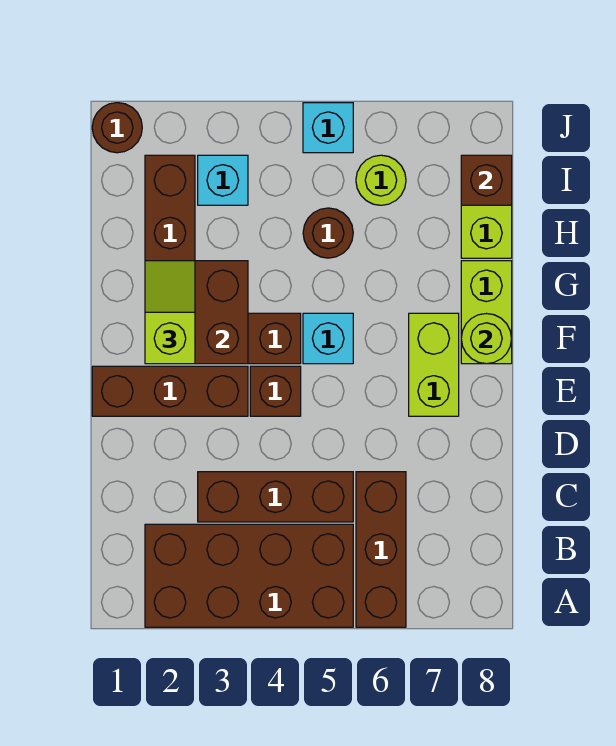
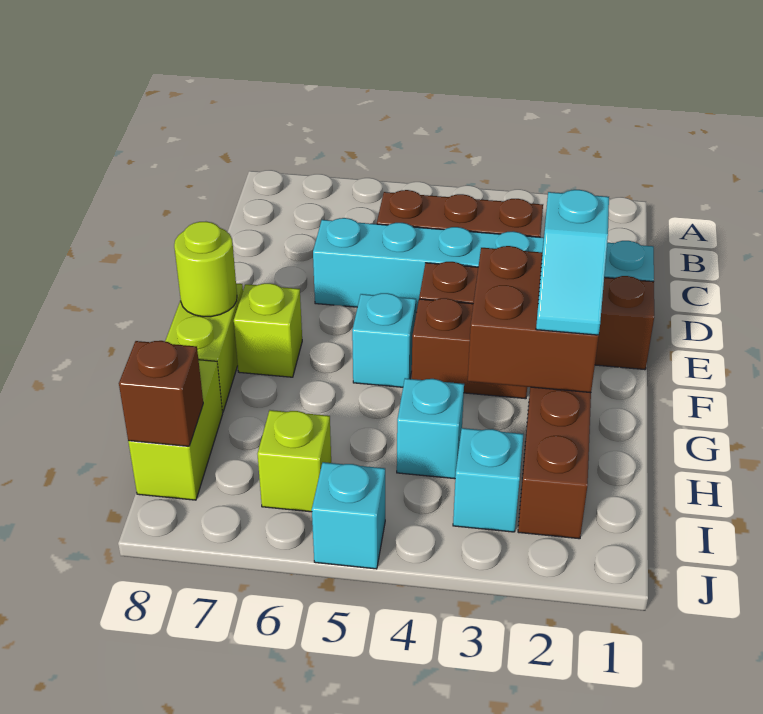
brown brick A2:B5 level 1 -> none
brown brick A6:C6 level 1 -> none
none -> cyan brick D1:D6 level 1
lime brick E7:F7 level 1 -> lime brick F7 level 1
lime slope F2:G2 level 3 top F -> cyan slope F2:G2 level 3 top F
none -> cyan brick H4 level 1
brown round brick H5 level 1 -> none
lime round brick I6 level 1 -> lime brick I6 level 1
brown round brick J1 level 1 -> none

